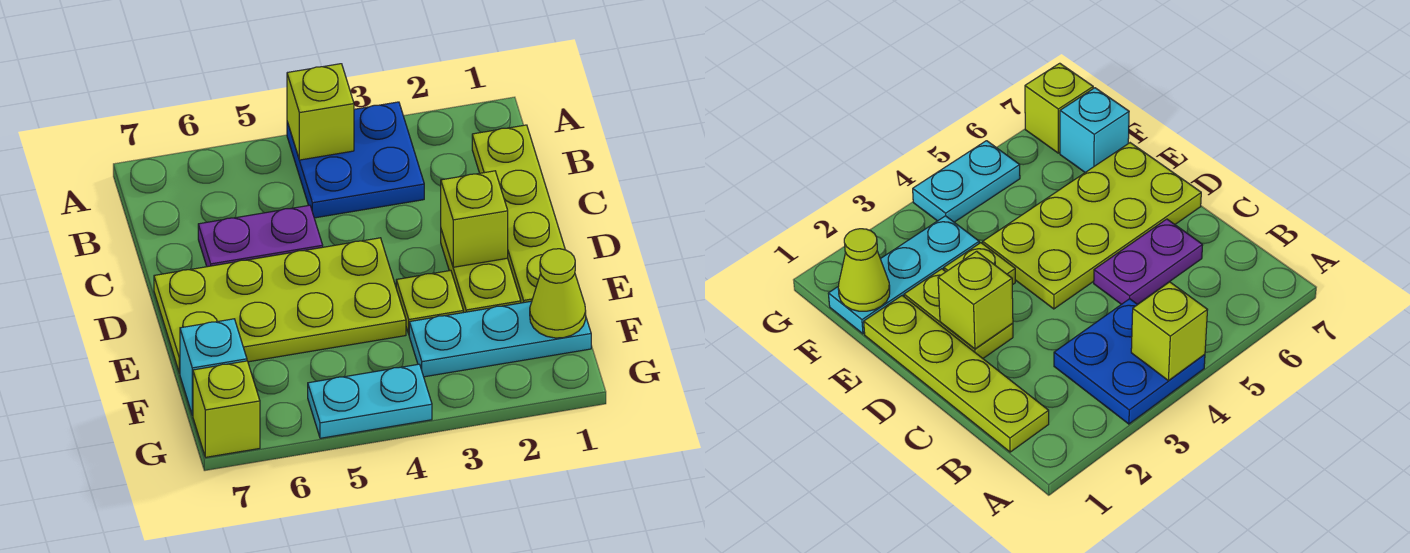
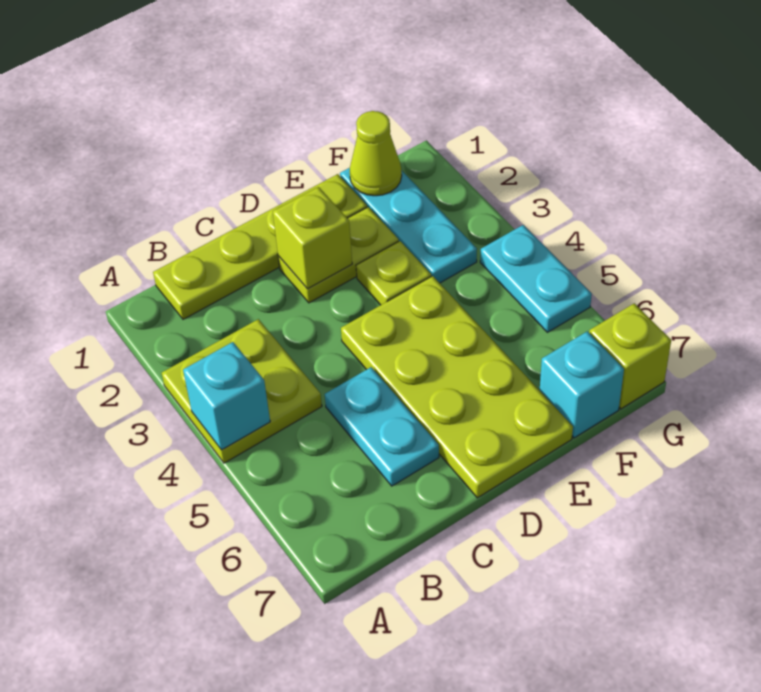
blue plate A3:B4 level 1 -> lime plate A3:B4 level 1
lime brick A4 level 2 -> cyan brick A4 level 2
purple plate C5:C6 level 1 -> cyan plate C5:C6 level 1

